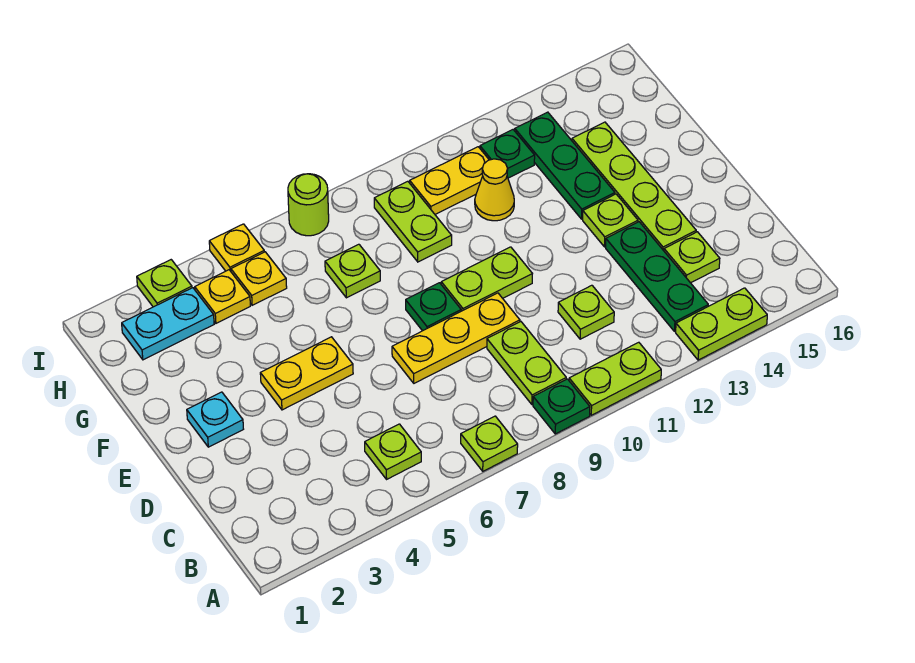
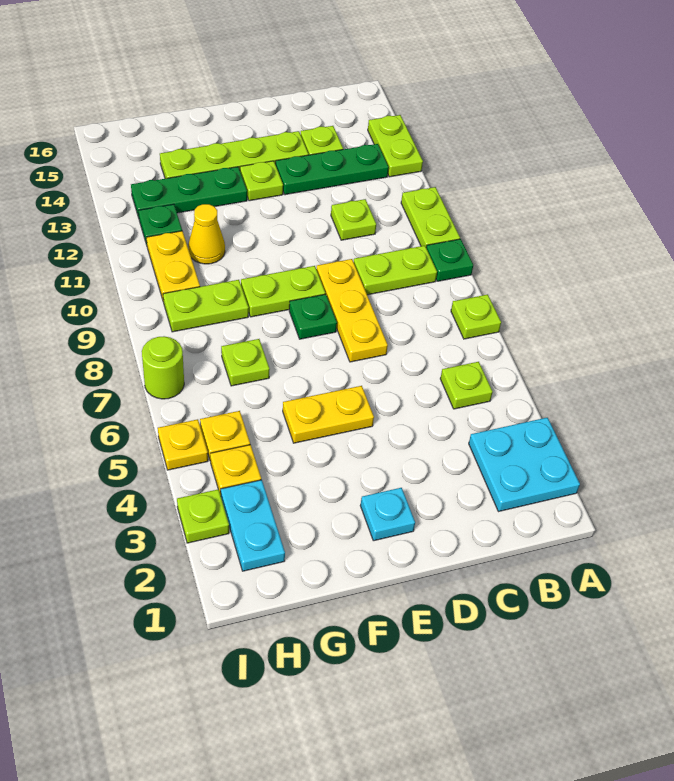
none -> cyan plate A2:B3 level 1
yellow plate E4:E5 level 1 -> yellow plate E5:F5 level 1
lime plate E9:E10 level 1 -> lime plate E9:F9 level 1

